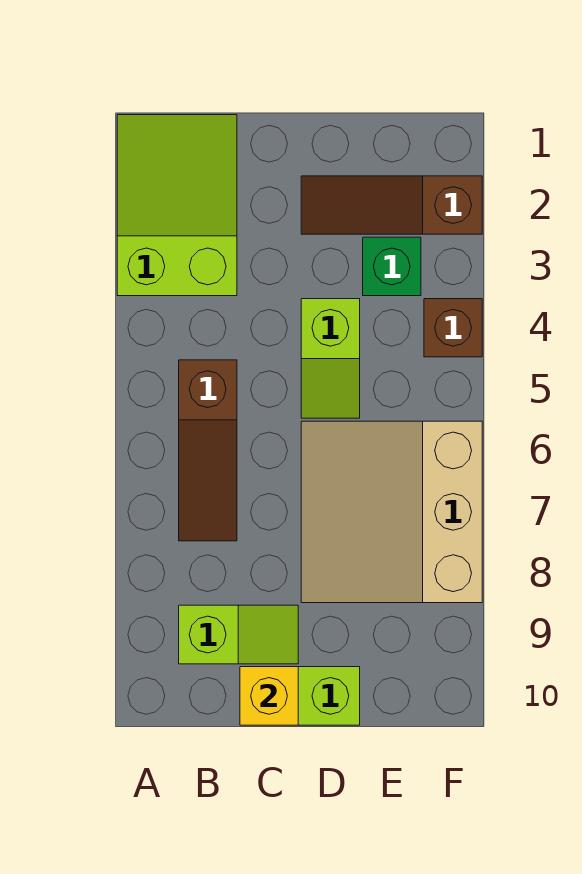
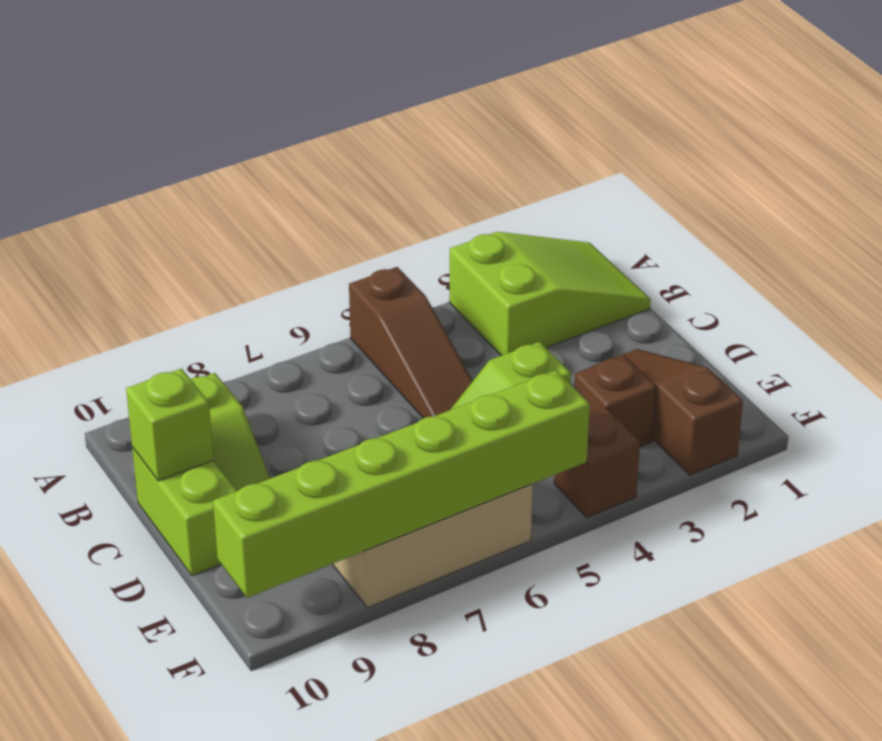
brown slope B5:B7 level 1 top 5 -> brown slope A5:C5 level 1 top A
yellow brick C10 level 2 -> lime brick C10 level 2
green brick E3 level 1 -> brown brick E3 level 1
none -> lime brick F5:F10 level 2

